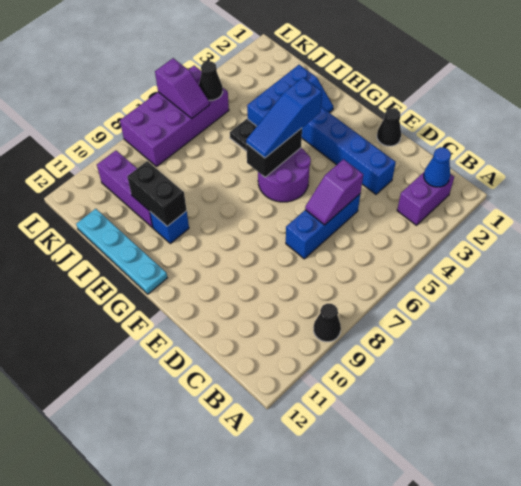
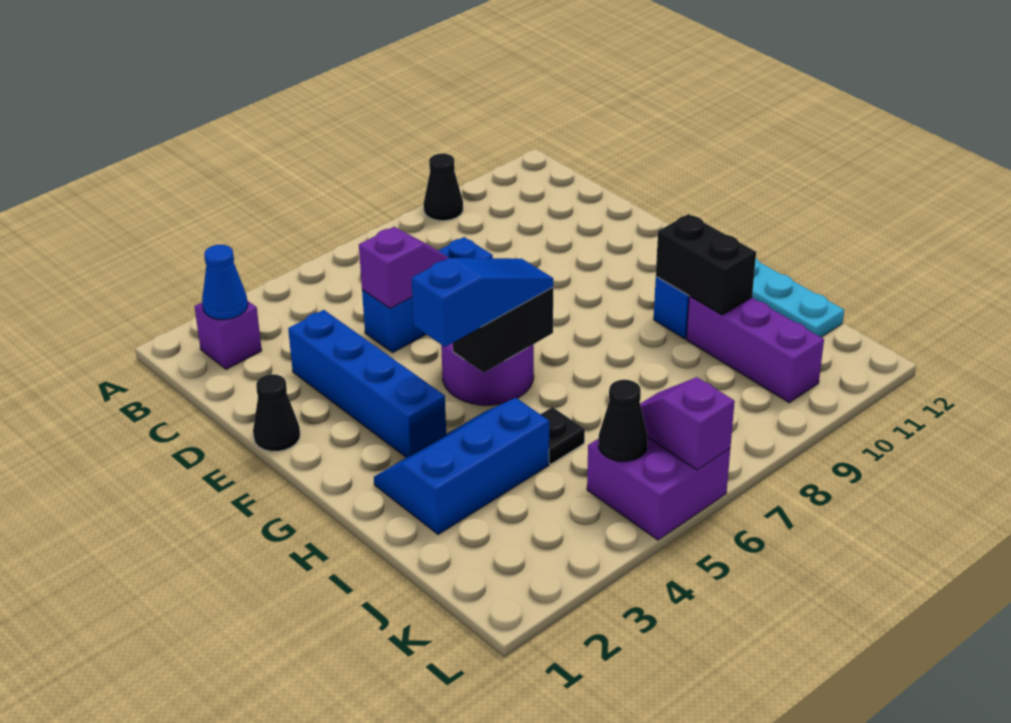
purple brick B2:B3 level 1 -> purple brick B2 level 1
purple brick K5:L8 level 1 -> purple brick K5:L6 level 1

